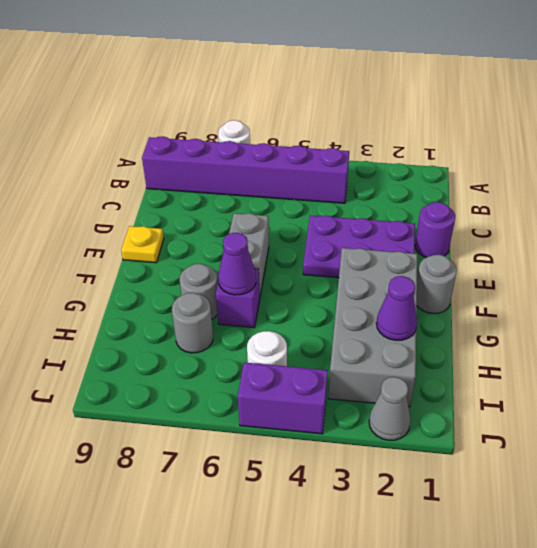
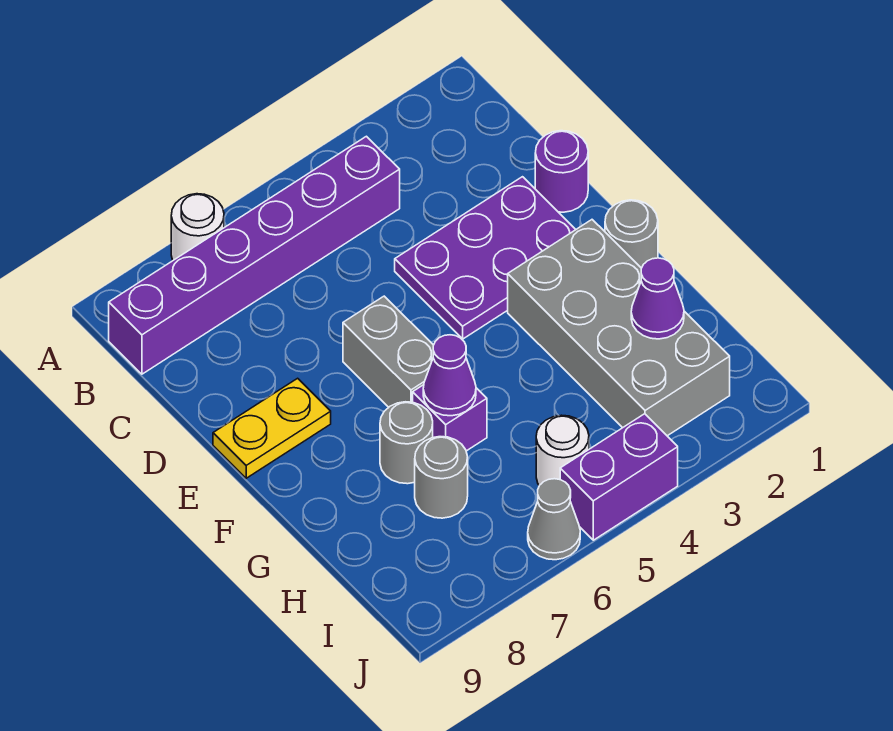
yellow plate E9 level 1 -> yellow plate E8:E9 level 1
grey cone J2 level 1 -> grey cone J6 level 1

